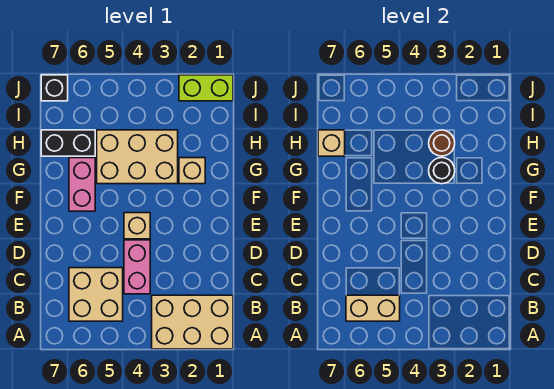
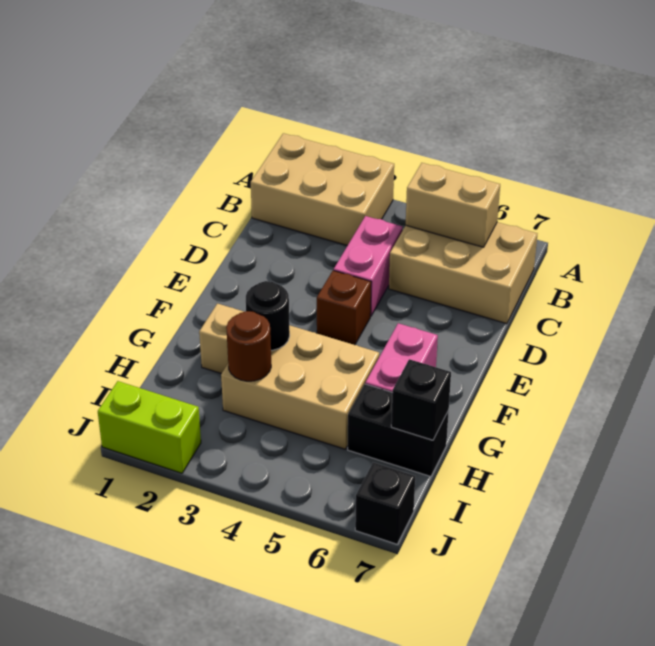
tan brick B5:C6 level 1 -> tan brick B5:C7 level 1
tan brick E4 level 1 -> brown brick E4 level 1
tan brick H7 level 2 -> black brick H7 level 2

